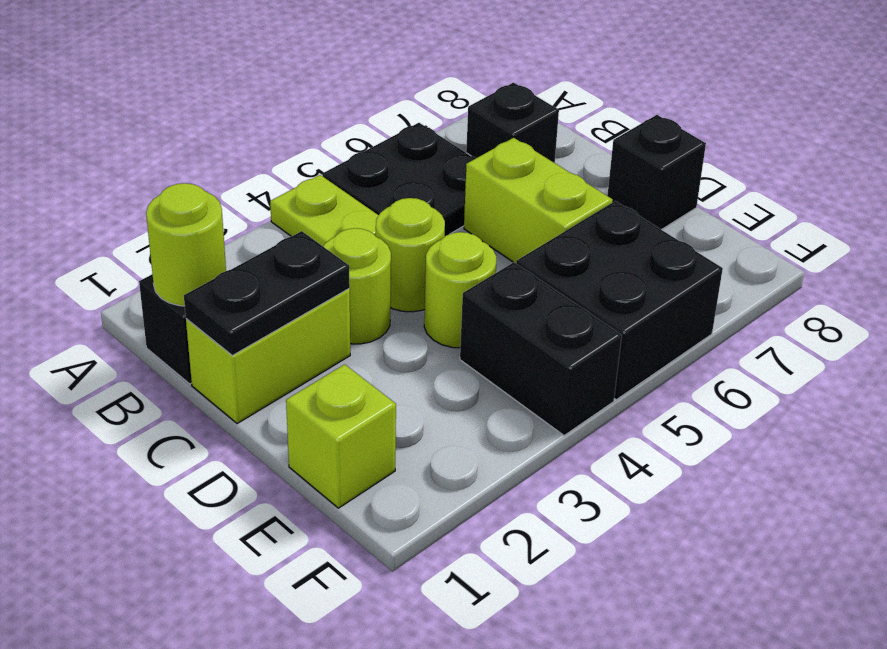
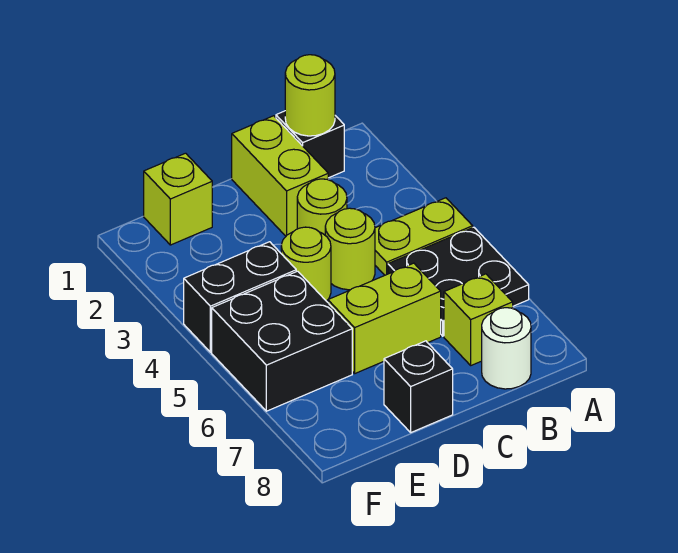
black brick B7 level 1 -> lime brick B7 level 1
none -> white round brick B8 level 1
black plate C1:C2 level 2 -> none

